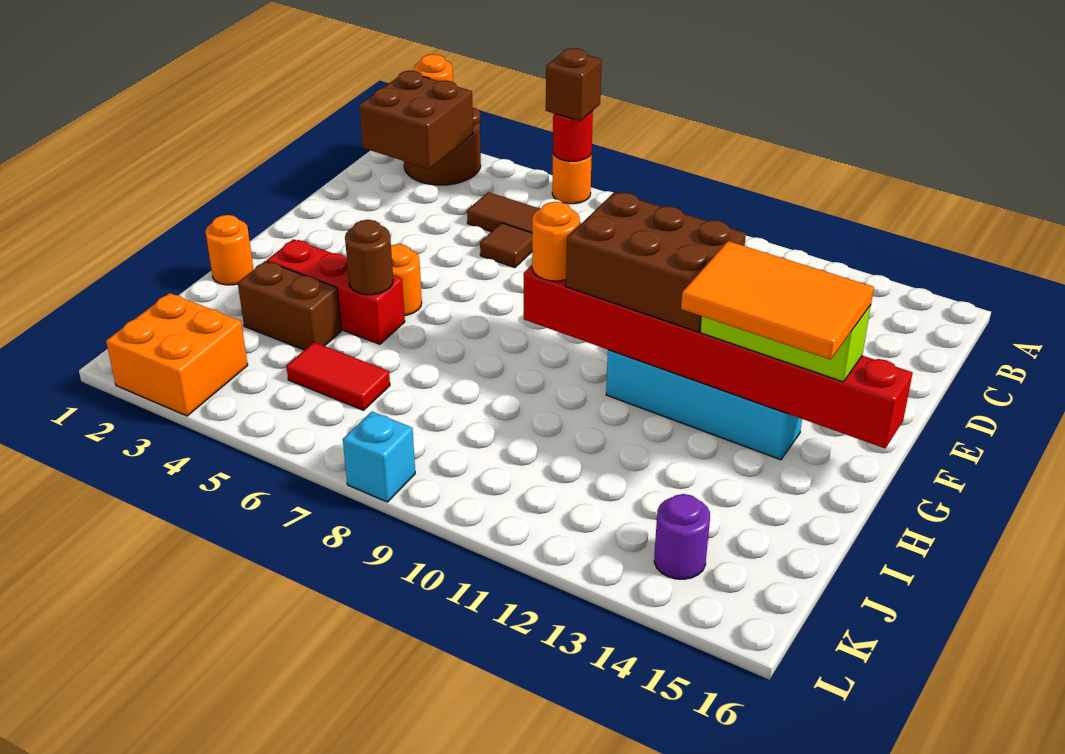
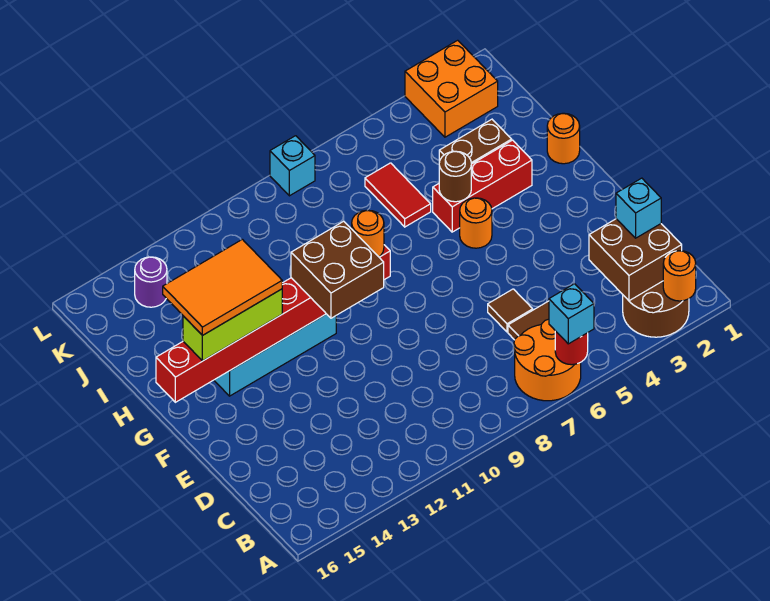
orange round brick A6 level 1 -> orange round brick A6:B7 level 1
brown brick A6 level 3 -> cyan brick A6 level 3
none -> cyan brick C2 level 3
brown brick F10:G12 level 3 -> brown brick F10:G11 level 3
red tile J5:J6 level 1 -> red tile I6:J6 level 1

